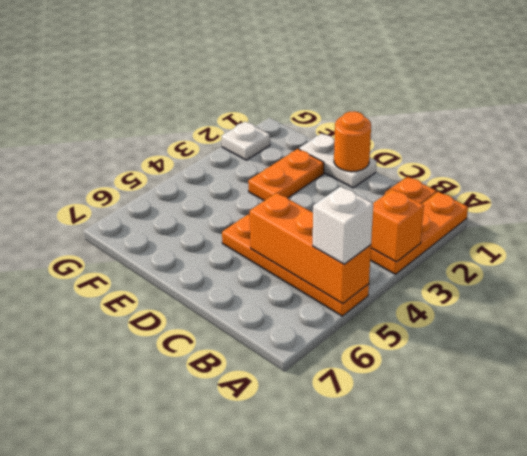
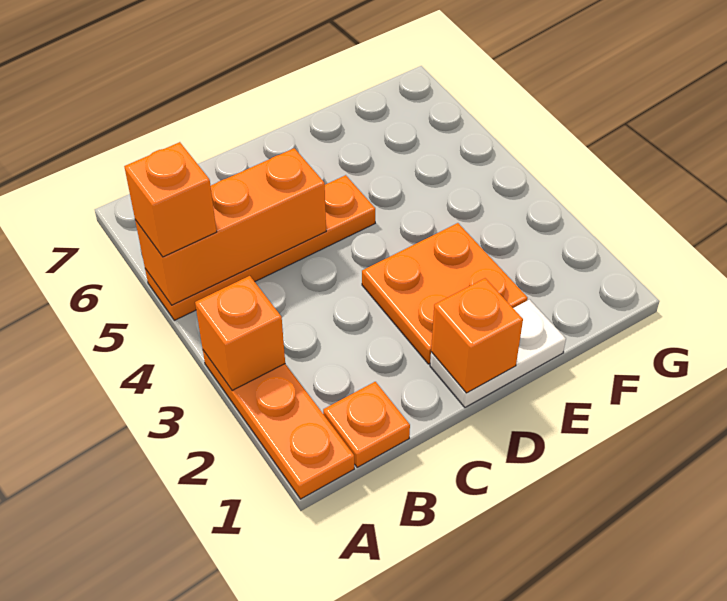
white brick A5 level 3 -> orange brick A5 level 3
orange round brick D1 level 2 -> orange brick D1 level 2
orange plate E2:E3 level 1 -> orange plate D2:E3 level 1
white plate G2 level 1 -> none

